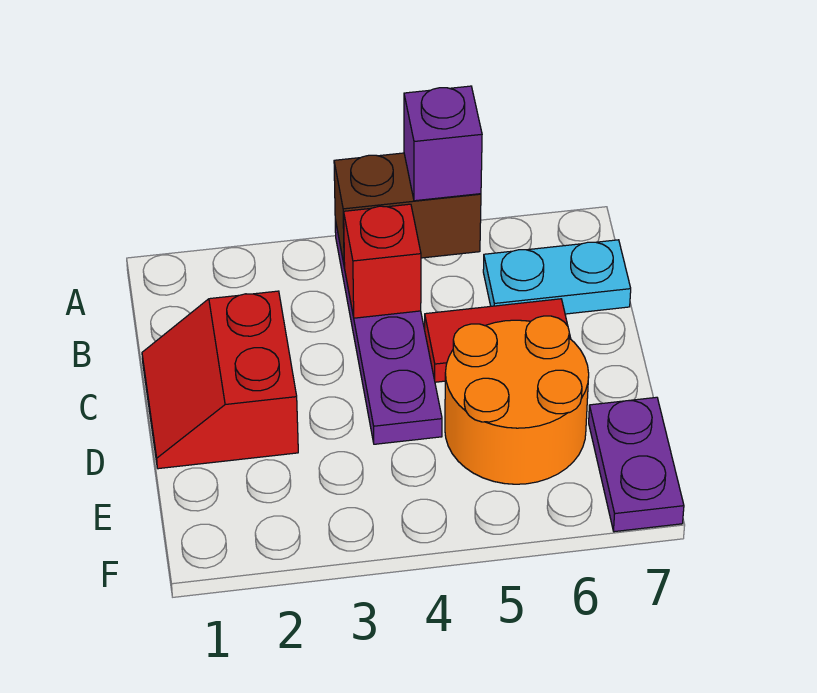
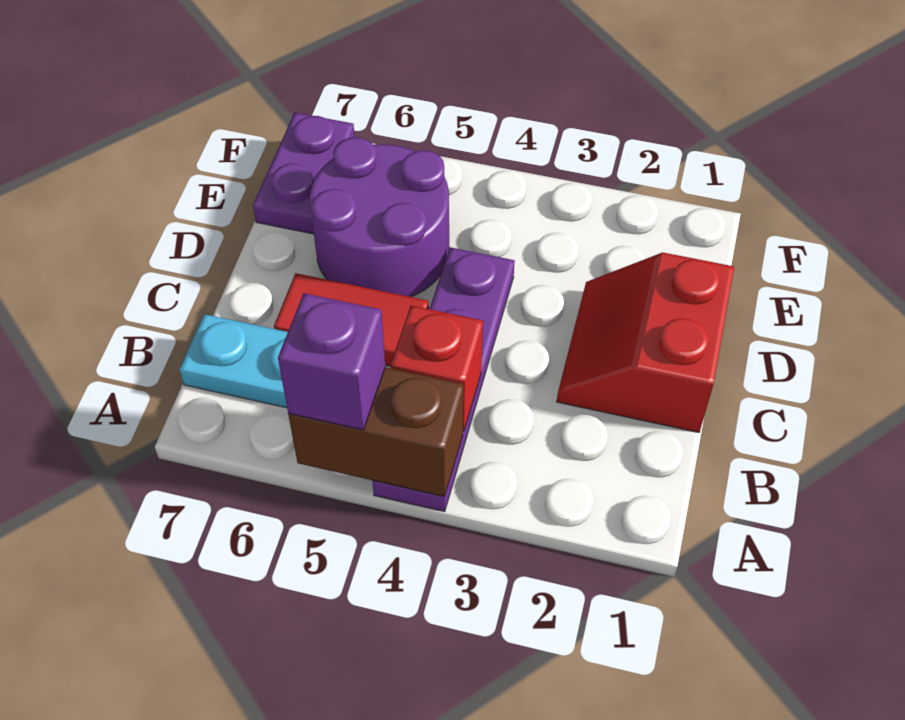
red slope C1:D2 level 1 top 2 -> red slope C1:D2 level 1 top 1
orange round brick D5:E6 level 1 -> purple round brick D5:E6 level 1

